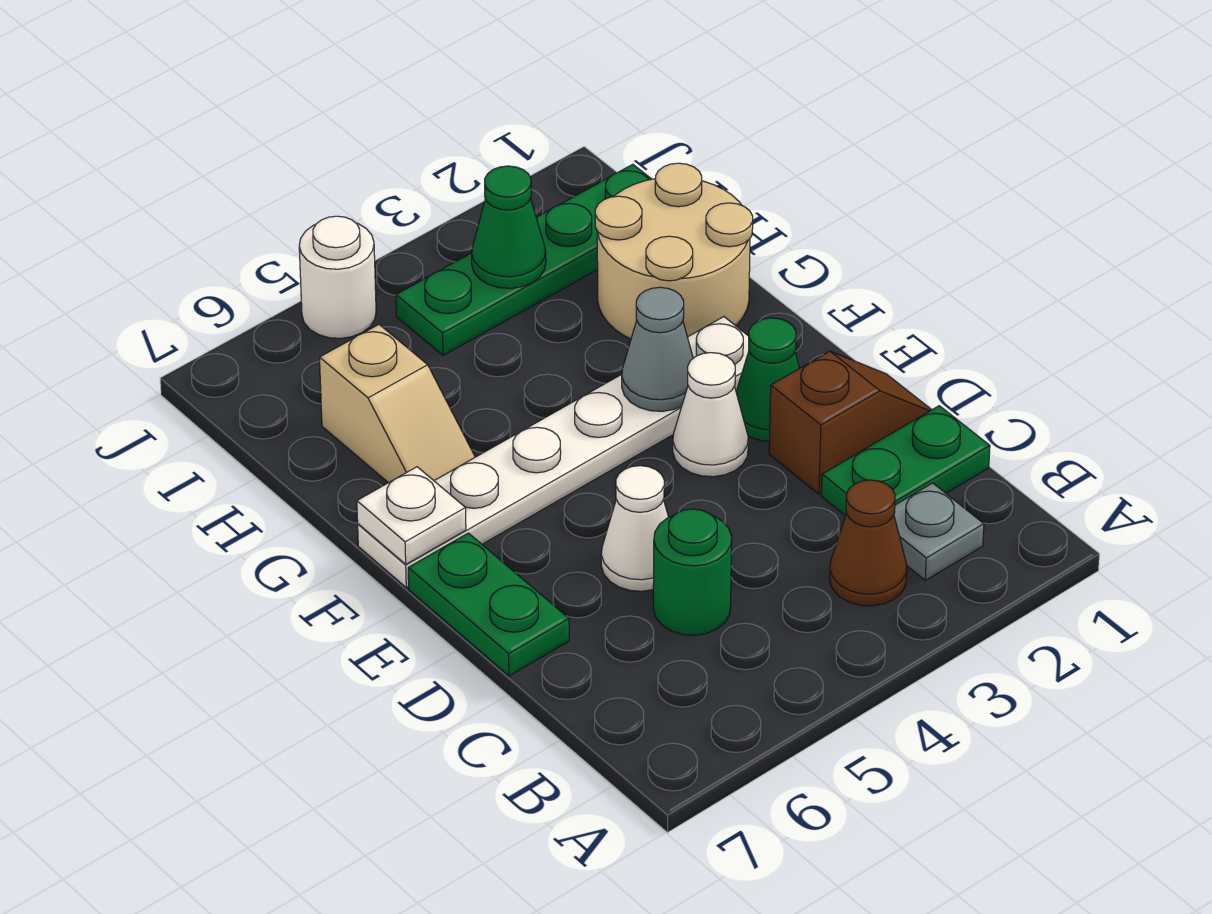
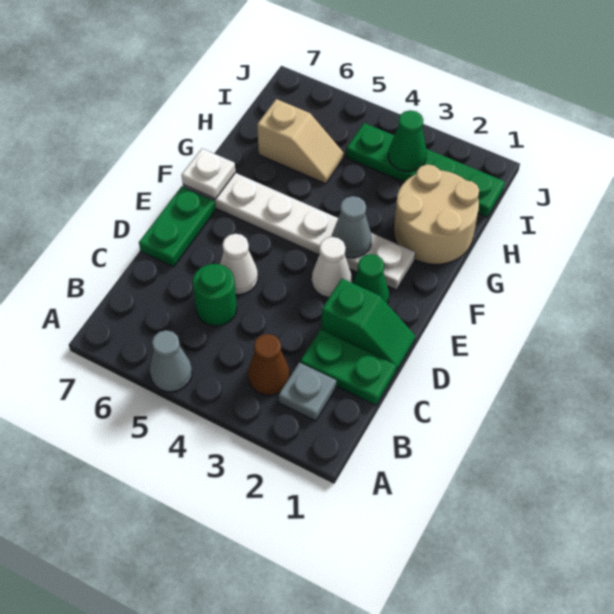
none -> grey cone A5 level 1
brown slope D1:D2 level 1 top 2 -> green slope D1:D2 level 1 top 2
tan slope G6:H6 level 1 top H -> tan slope H5:H6 level 1 top 6
white round brick J5 level 1 -> none

